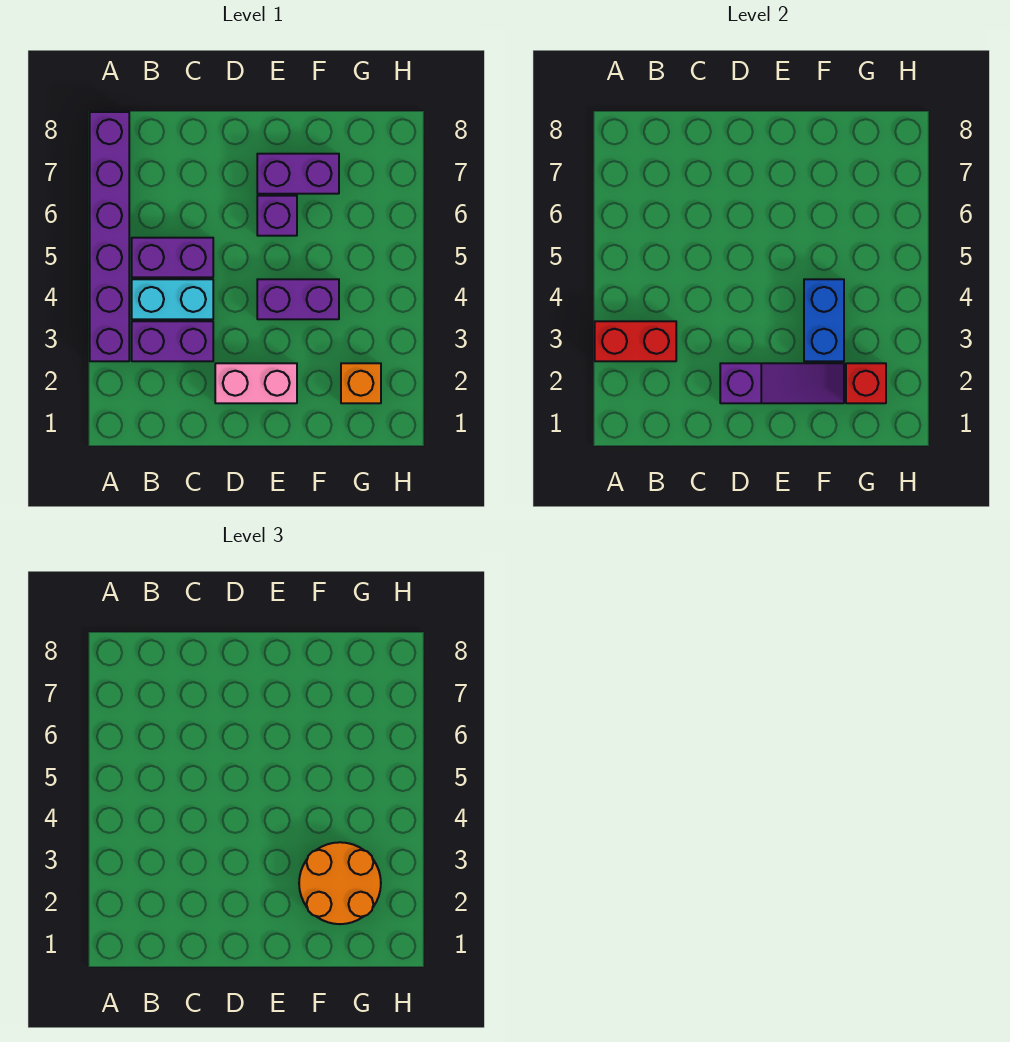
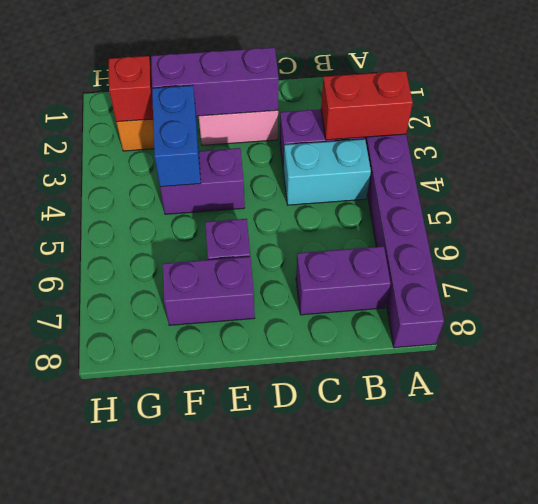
purple brick B5:C5 level 1 -> purple brick B7:C7 level 1
purple slope D2:F2 level 2 top D -> purple brick D2:F2 level 2
orange round brick F2:G3 level 3 -> none

